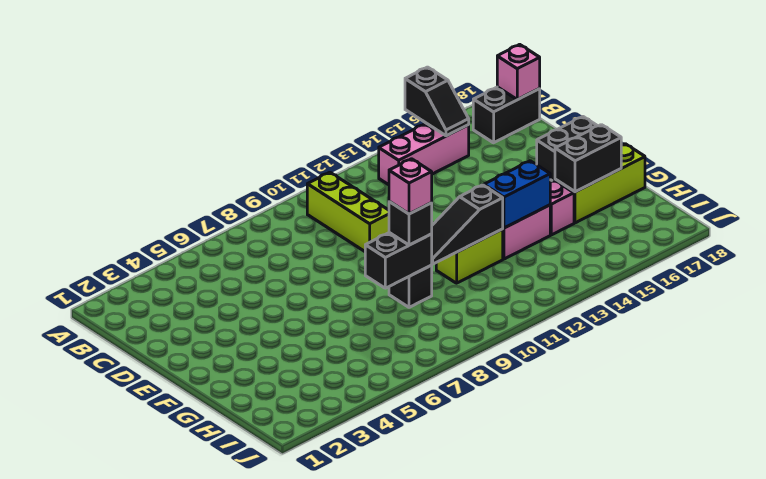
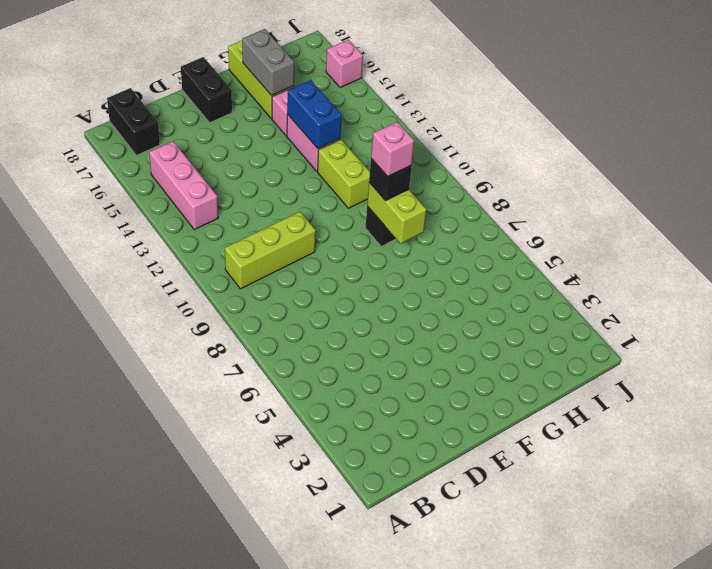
black slope A15:B15 level 2 top A -> none
pink brick B18 level 2 -> pink brick J16 level 1
black brick G8:G9 level 2 -> lime brick G8:G9 level 2
black slope G10:G12 level 2 top 12 -> none
black brick G16:G17 level 2 -> grey brick G16:G17 level 2

